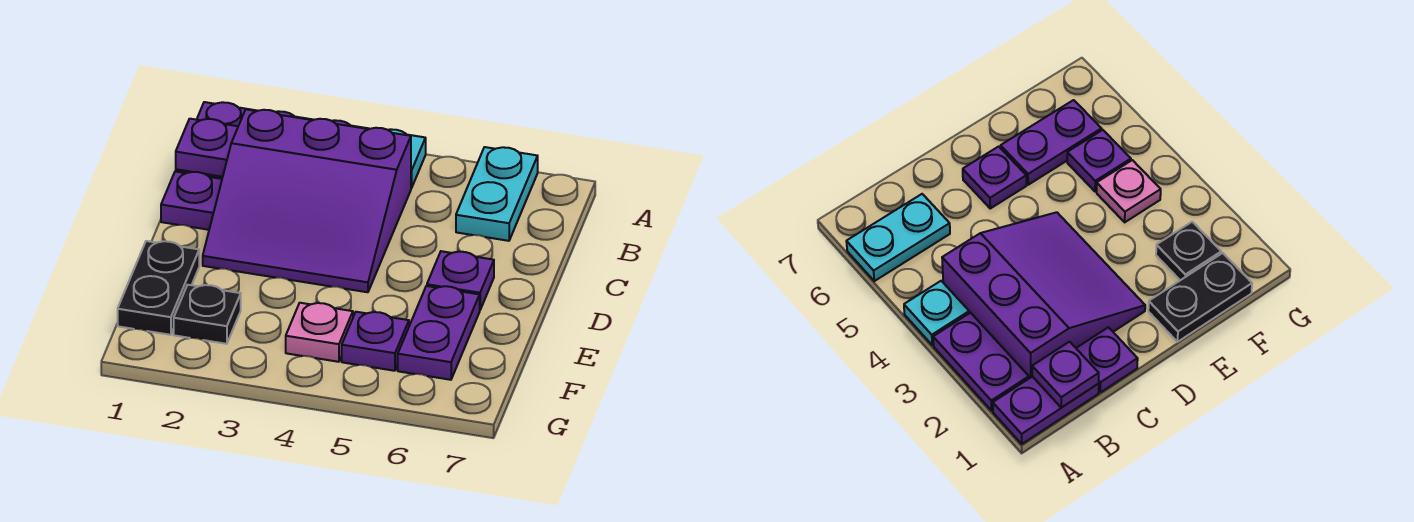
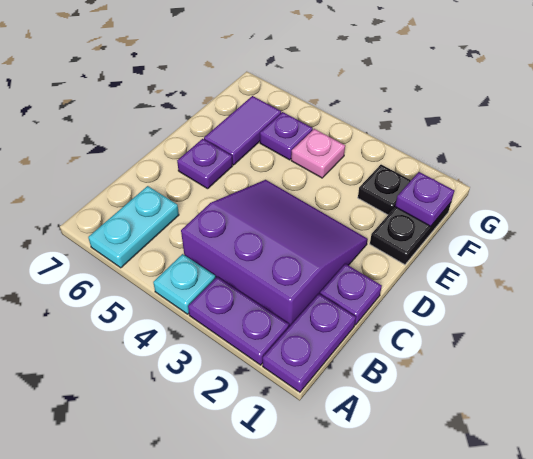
purple plate B1 level 2 -> purple plate F1 level 2
purple plate E6:F6 level 1 -> purple tile E6:F6 level 1

